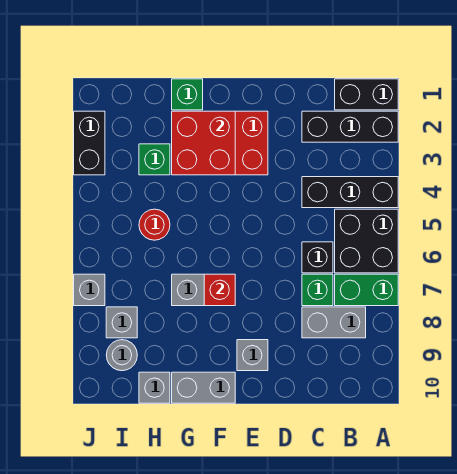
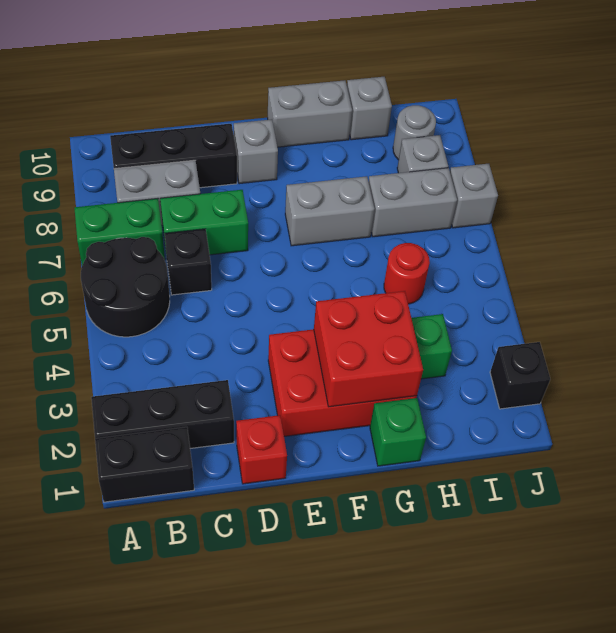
black brick A4:C4 level 1 -> black brick B9:D9 level 1
black brick A5:B6 level 1 -> black round brick A5:B6 level 1
green brick C7 level 1 -> green brick C7:D7 level 1
red brick F7 level 2 -> red brick D1 level 1
none -> grey brick H7:I7 level 1
black brick J2:J3 level 1 -> black brick J2 level 1

